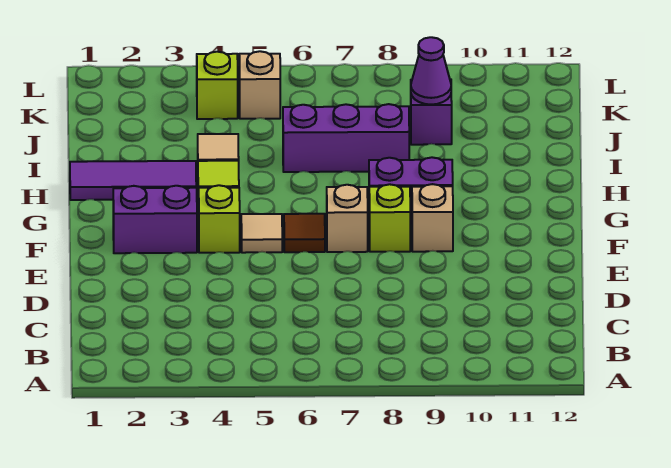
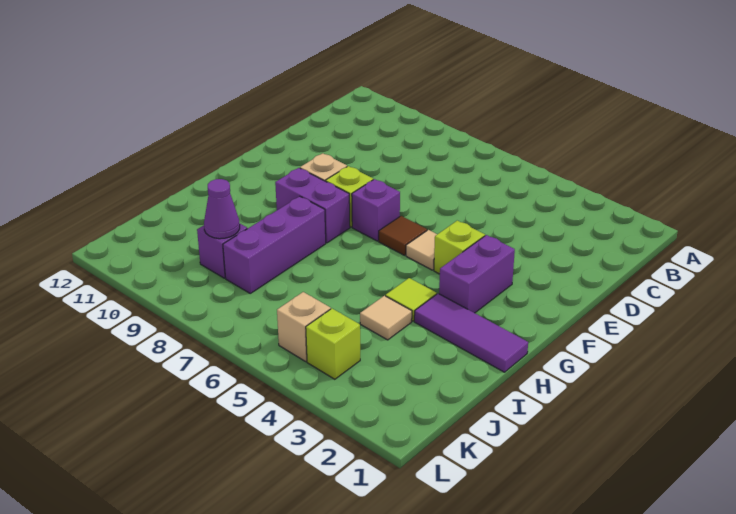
purple brick F2:F3 level 1 -> purple brick F3:G3 level 1
tan brick F7 level 1 -> purple brick F7 level 1
purple brick I6:I8 level 1 -> purple brick H8:J8 level 1

